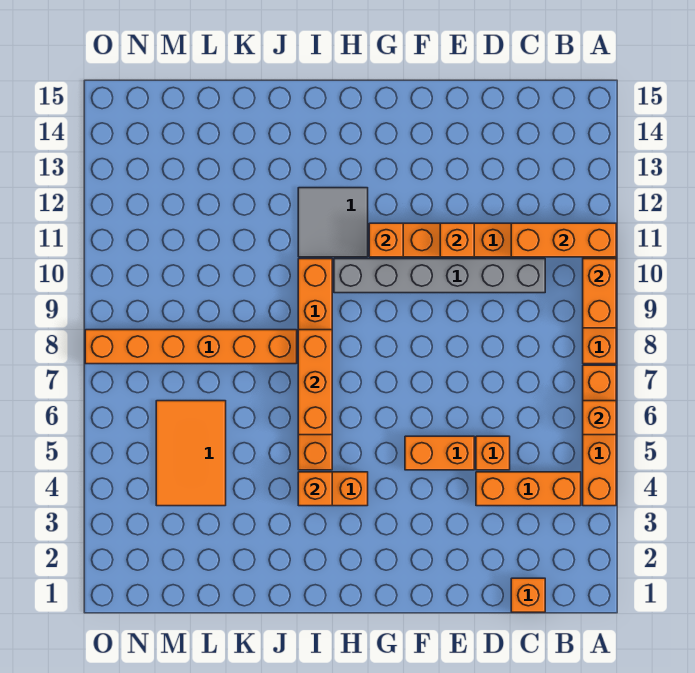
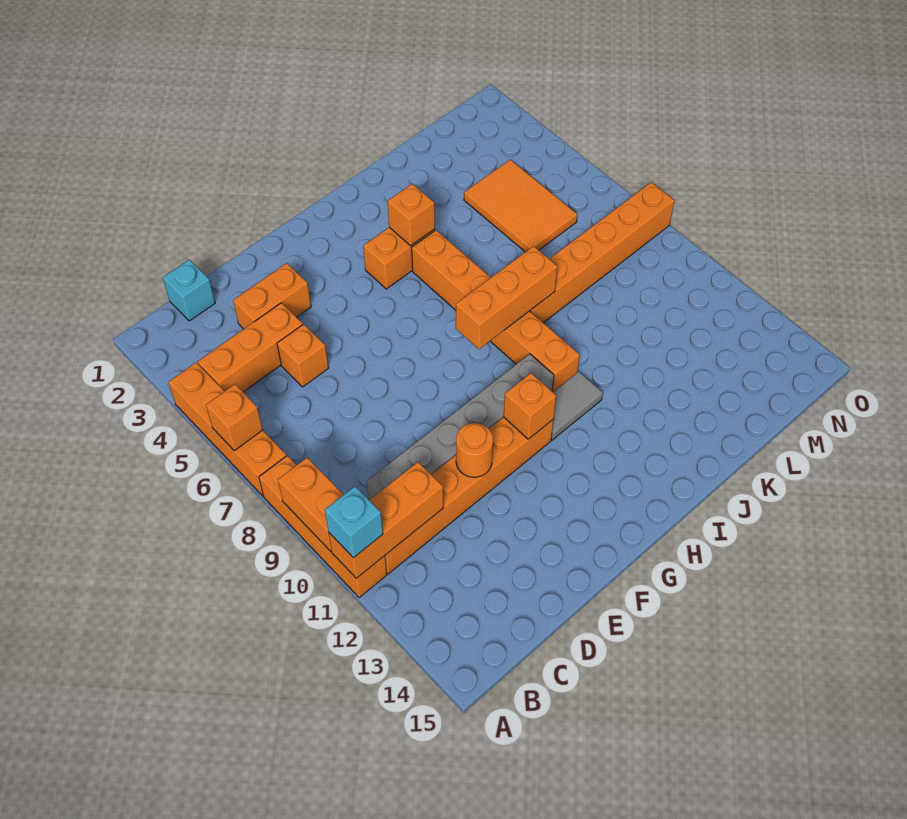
none -> cyan brick A11 level 3
orange brick C1 level 1 -> cyan brick C1 level 1
orange brick E5:F5 level 1 -> orange brick D3:E3 level 1
orange brick E11 level 2 -> orange round brick E11 level 2
grey tile H11:I12 level 1 -> grey tile H11:I11 level 1
orange brick I6:I8 level 2 -> orange brick H8:J8 level 2

